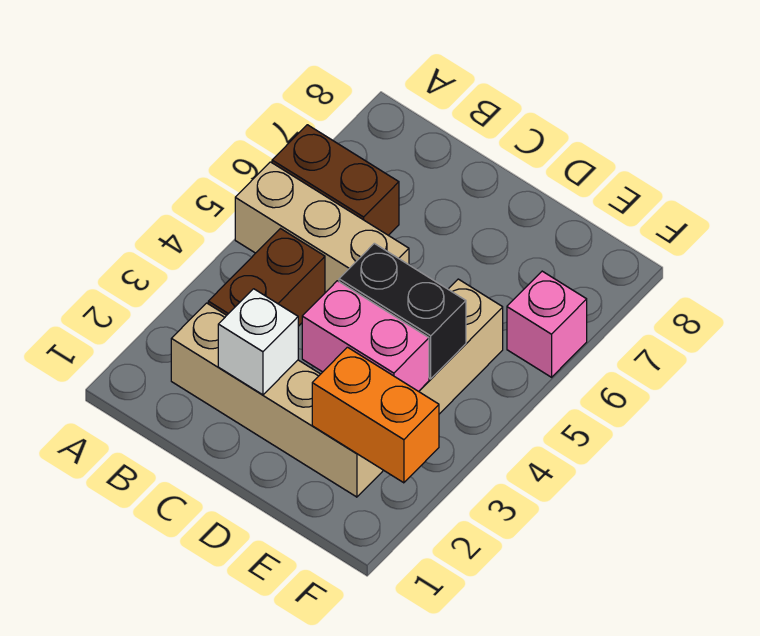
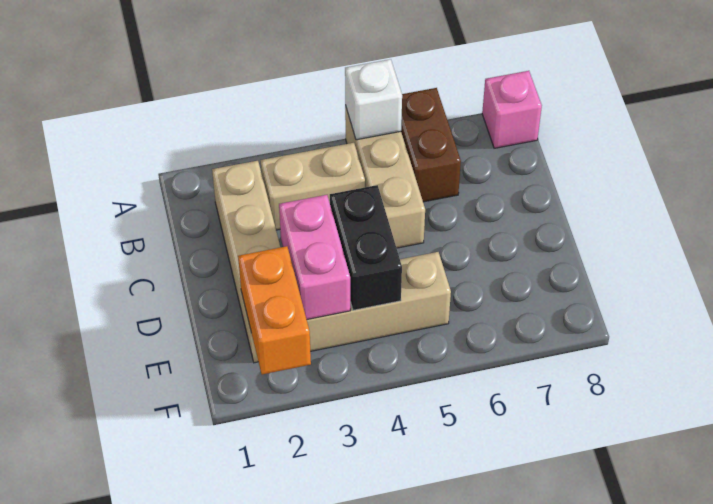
brown brick B3:B4 level 1 -> tan brick B3:B4 level 1
white brick C2 level 2 -> white brick A5 level 2
pink brick F6 level 1 -> pink brick A8 level 1

